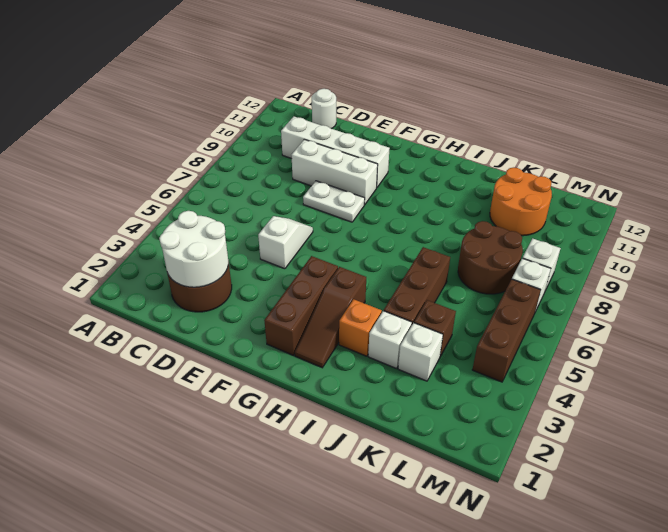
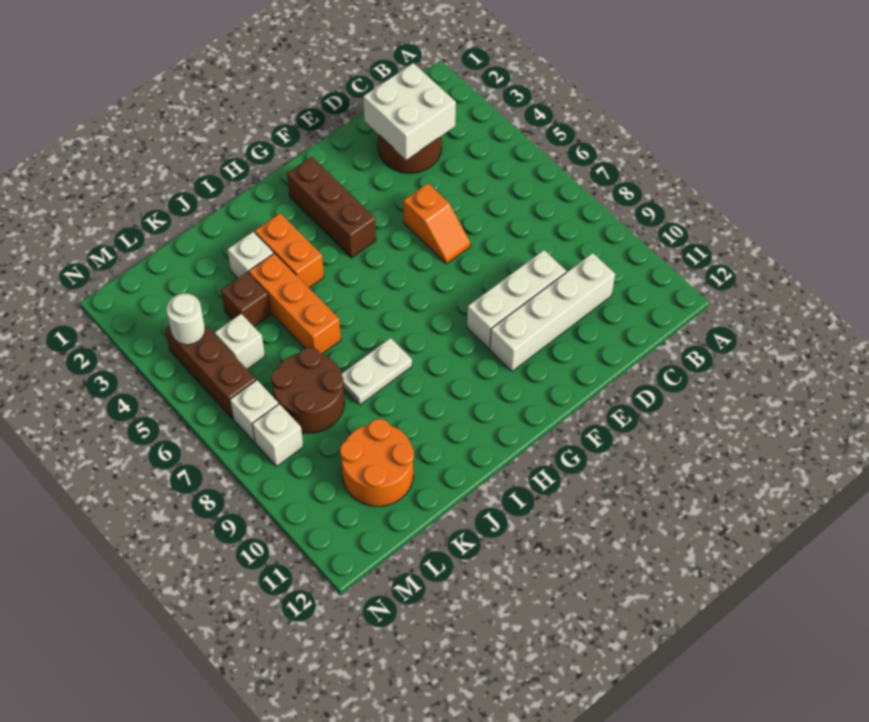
white round brick C2:D3 level 2 -> white brick C2:D3 level 2
white round brick C12 level 1 -> white round brick M4 level 2
white slope E5:E6 level 1 top 5 -> orange slope E5:E6 level 1 top 5
white plate E8:F8 level 1 -> white plate I8:J8 level 1
brown slope H2:H4 level 1 top 4 -> none
orange brick I3 level 1 -> orange brick I3:I4 level 1
brown brick J4:J6 level 1 -> orange brick J4:J6 level 1
white brick K3 level 1 -> white brick L5 level 1

